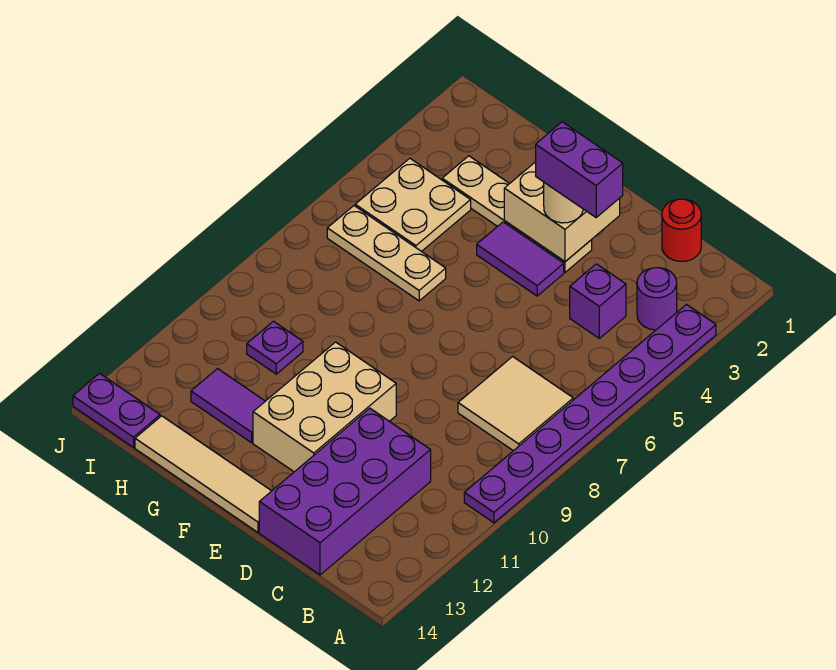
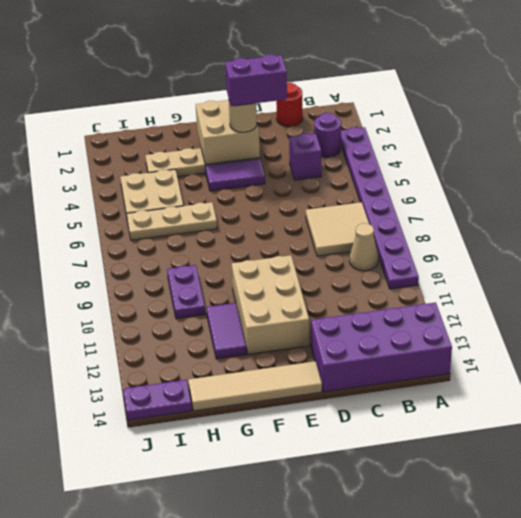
none -> tan cone B9 level 1
purple brick C11:D14 level 1 -> purple brick A13:D14 level 1
purple tile G12:H12 level 1 -> purple tile G11:G12 level 1
purple plate H10 level 1 -> purple plate H9:H10 level 1

